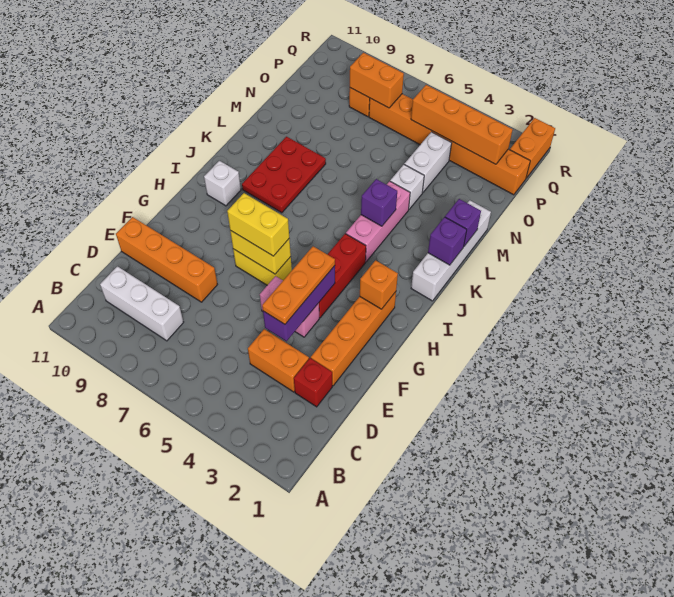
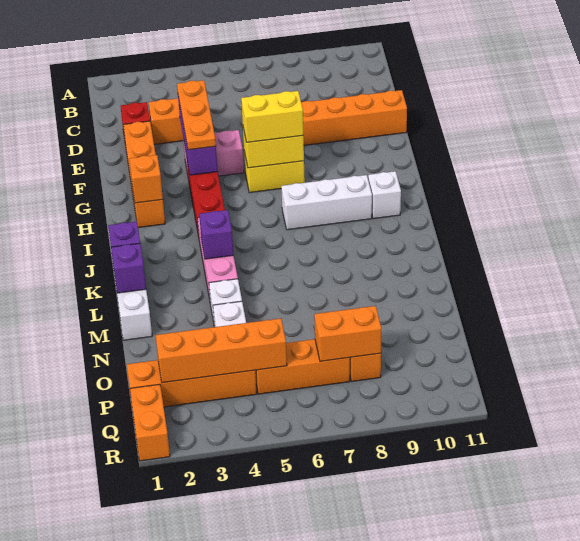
white brick C8:C10 level 1 -> white brick I7:I9 level 1
red plate J8:L9 level 1 -> none

